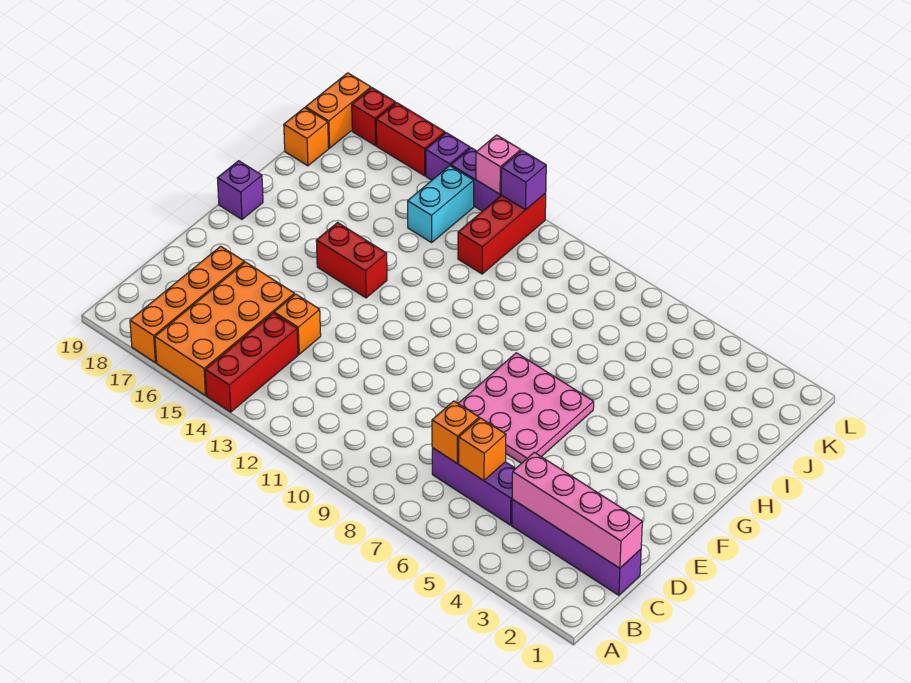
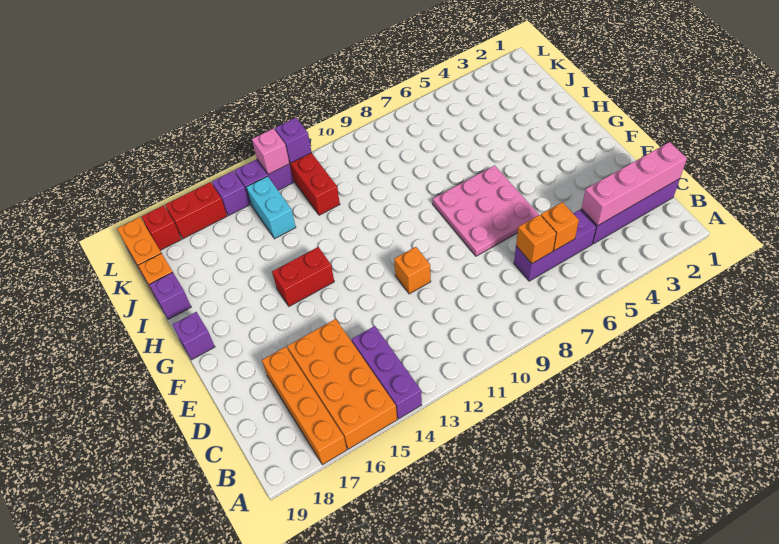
red brick A14:C14 level 1 -> purple brick A14:C14 level 1
orange brick D14 level 1 -> orange brick E11 level 1
none -> purple brick I19 level 1

